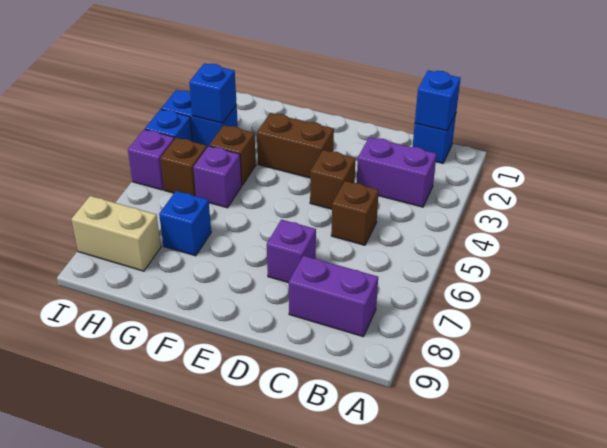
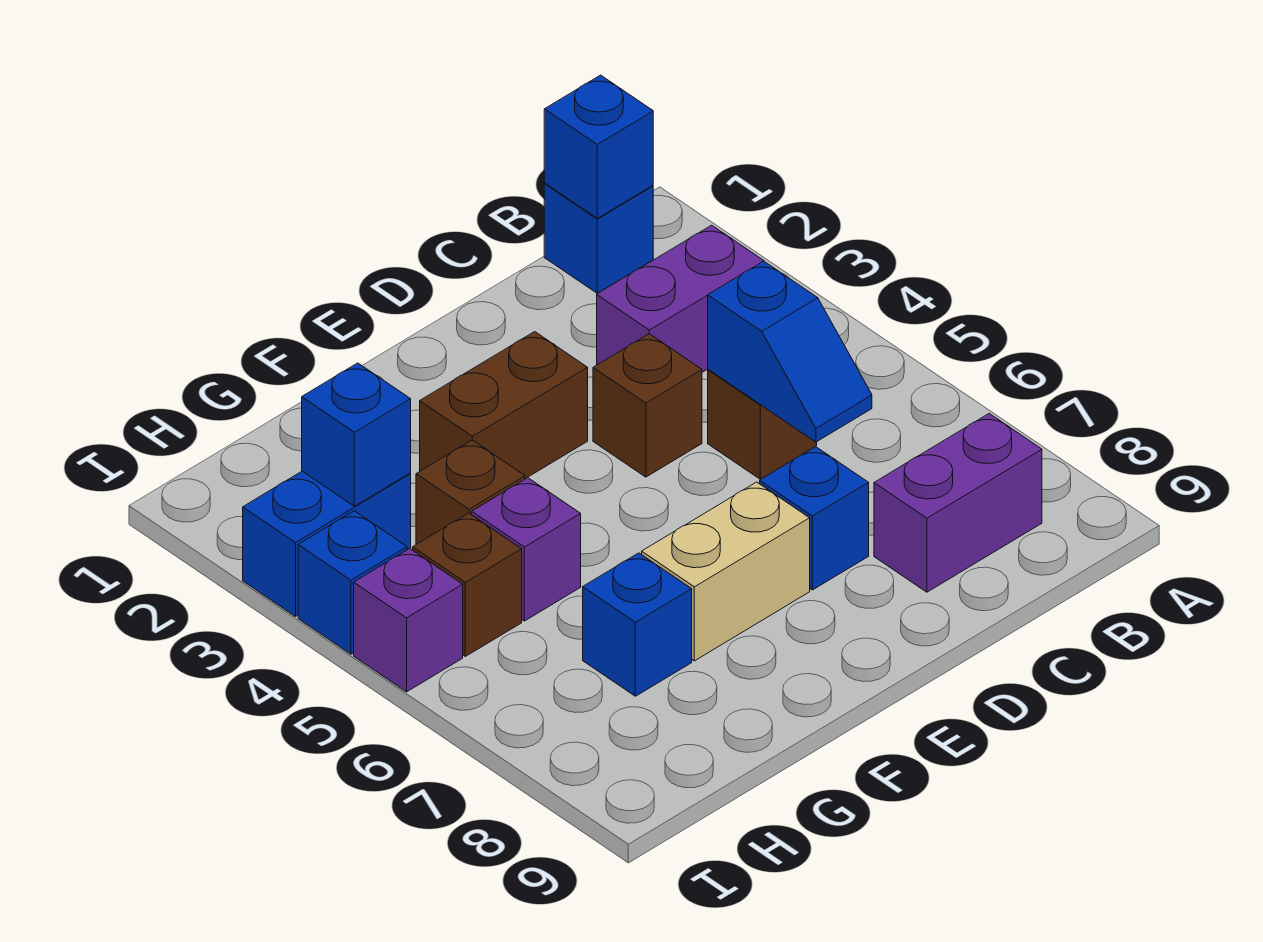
none -> blue slope C5:C6 level 2 top 5
purple brick D7 level 1 -> blue brick D7 level 1
tan brick H8:I8 level 1 -> tan brick E7:F7 level 1

